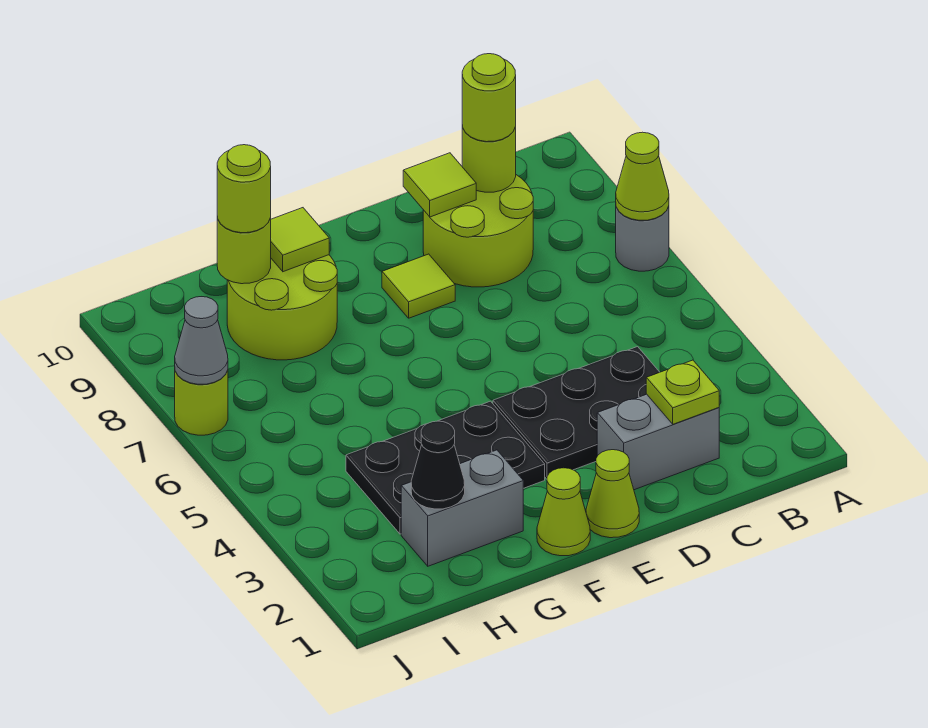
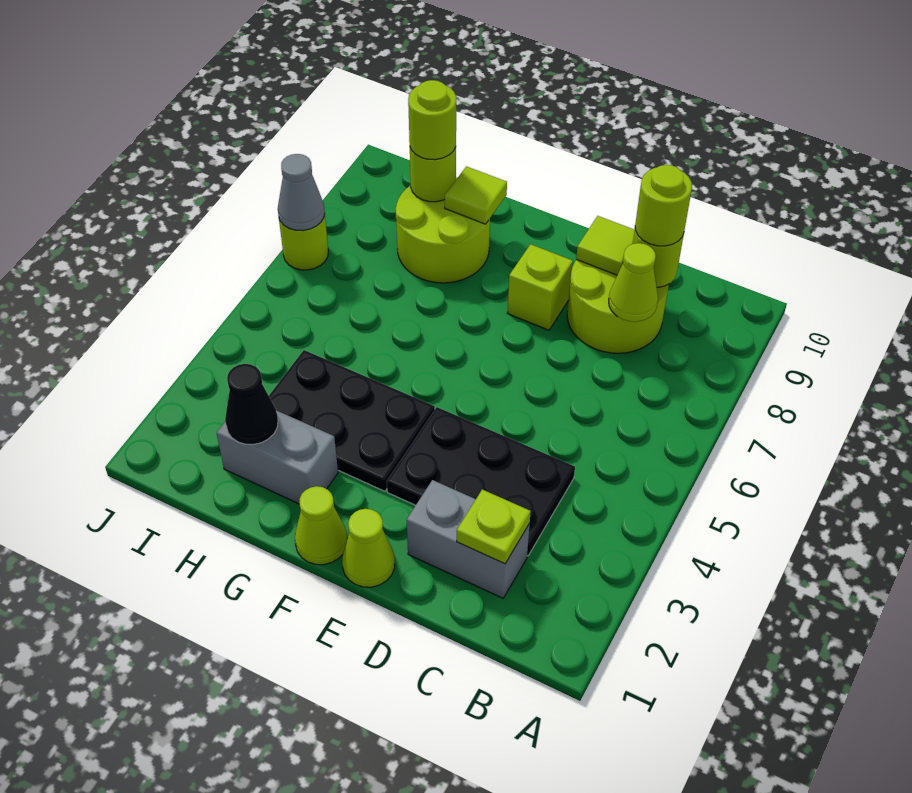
grey round brick A7 level 1 -> none
lime cone A7 level 2 -> lime cone C8 level 2
lime tile E8 level 1 -> lime brick E8 level 1

